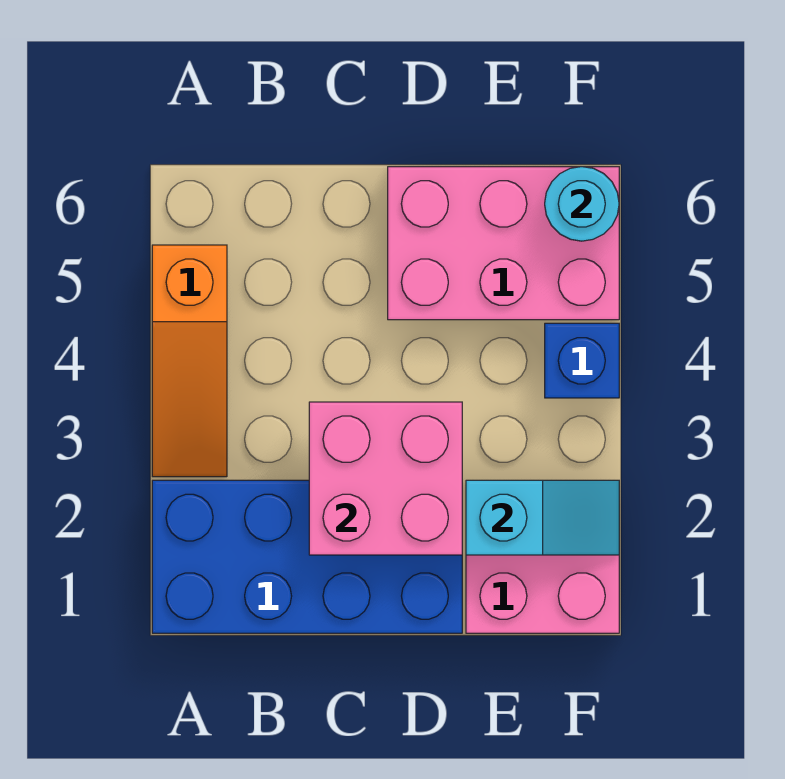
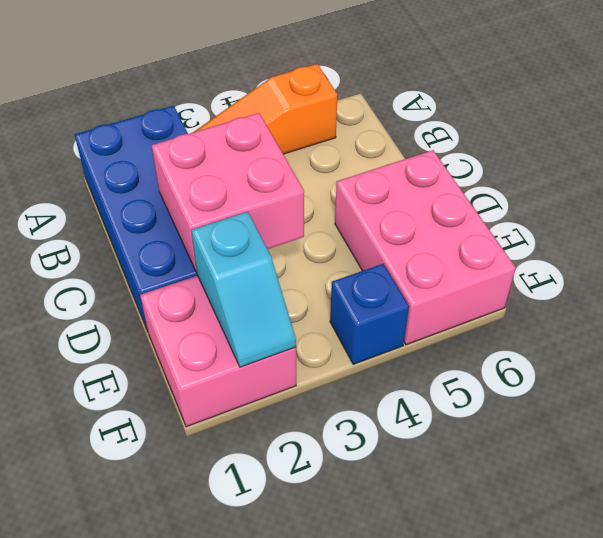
cyan round brick F6 level 2 -> none

